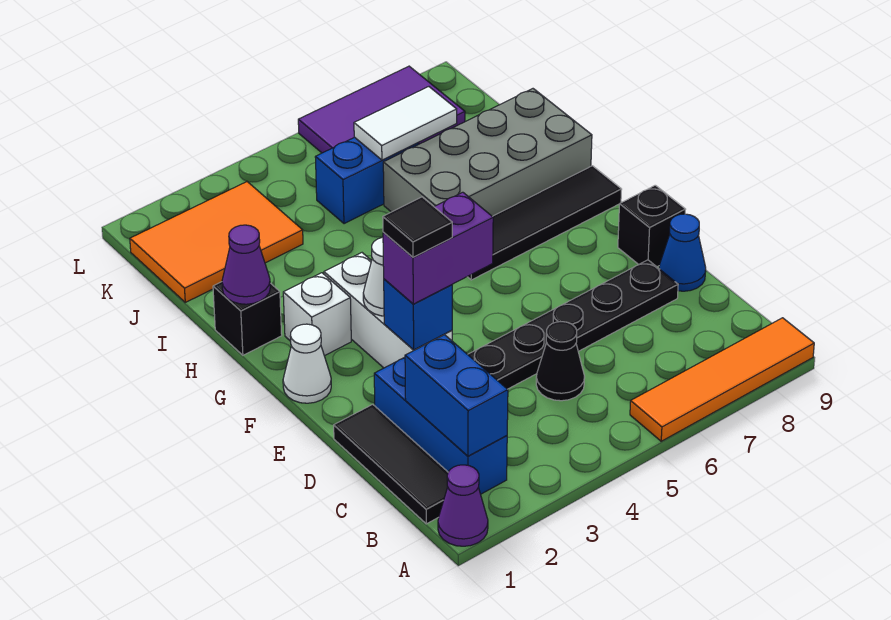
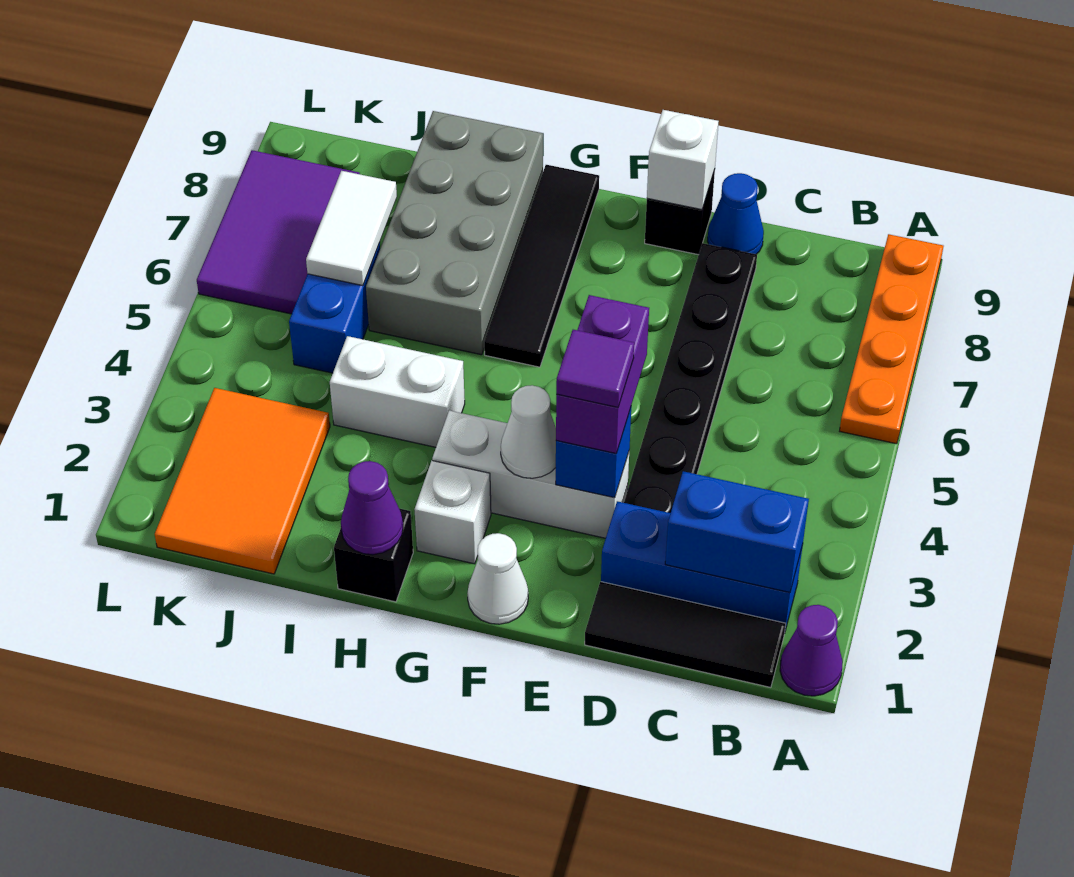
orange tile A6:A9 level 1 -> orange plate A6:A9 level 1
black cone C5 level 1 -> none
black tile E3 level 4 -> purple tile E3 level 4
none -> white brick E9 level 2
none -> white brick H4:I4 level 1

